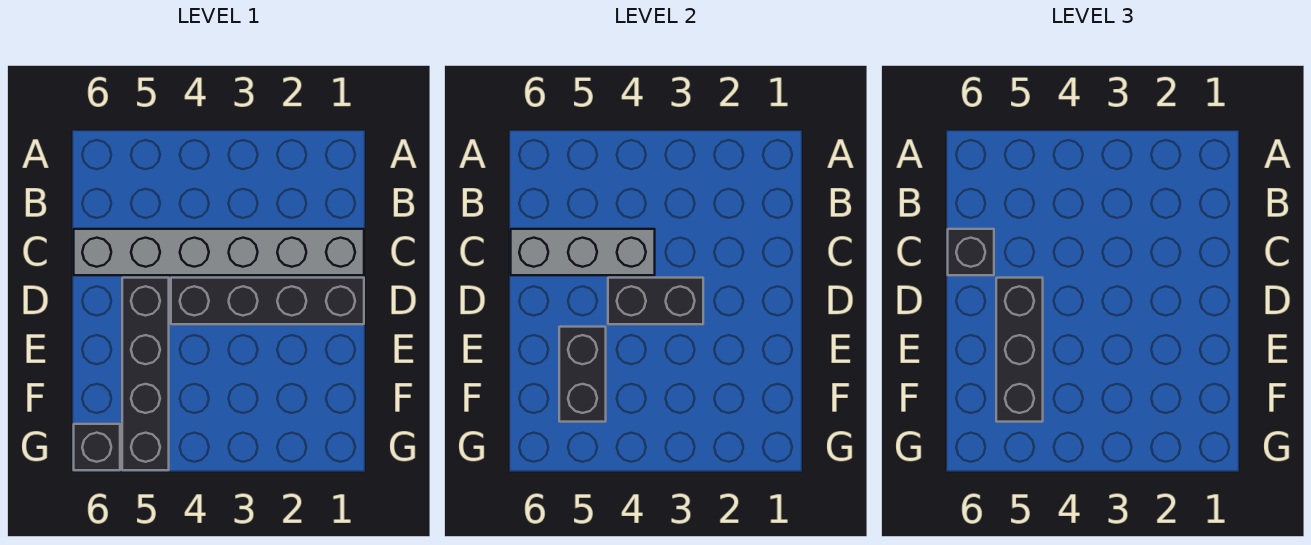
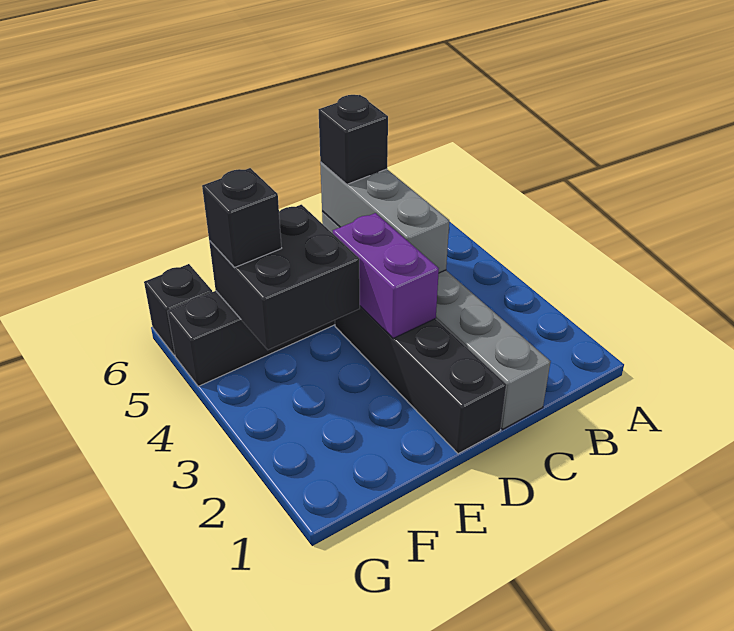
black brick D3:D4 level 2 -> purple brick D3:D4 level 2
black brick D5:F5 level 3 -> black brick F5 level 3
black brick E5:F5 level 2 -> black brick E4:F5 level 2

